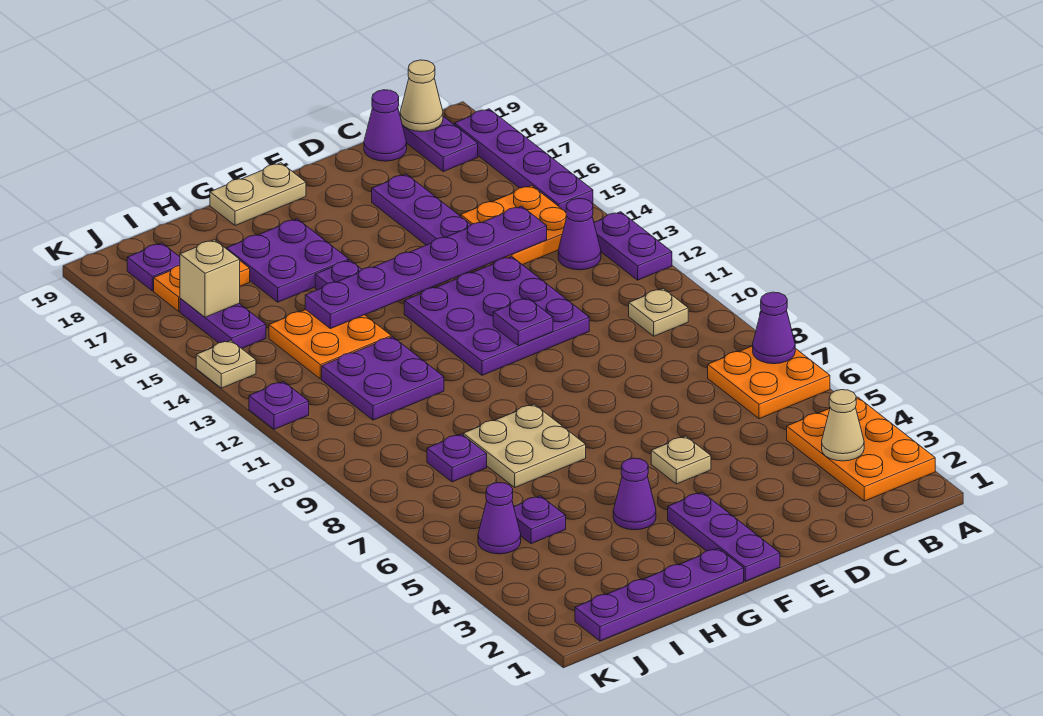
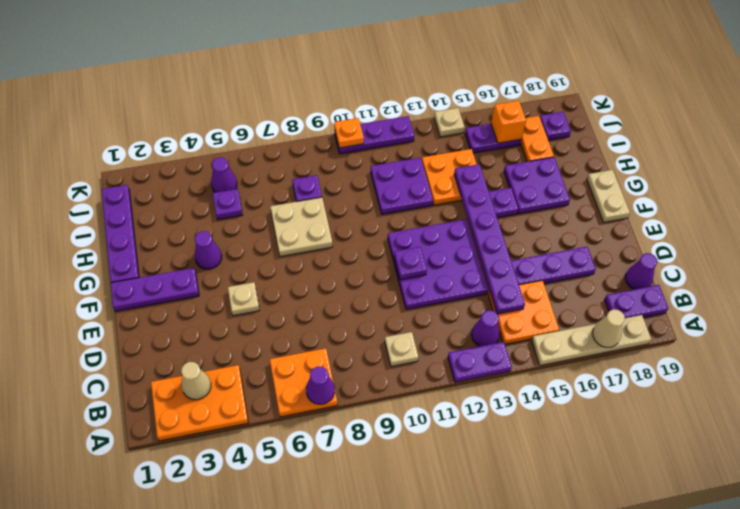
purple plate A15:A18 level 1 -> tan plate A15:A18 level 1
tan cone B19 level 2 -> tan cone A17 level 2
tan brick J16 level 2 -> orange brick J16 level 2
none -> orange plate K10 level 2
purple plate K12 level 1 -> purple plate K10:K12 level 1

